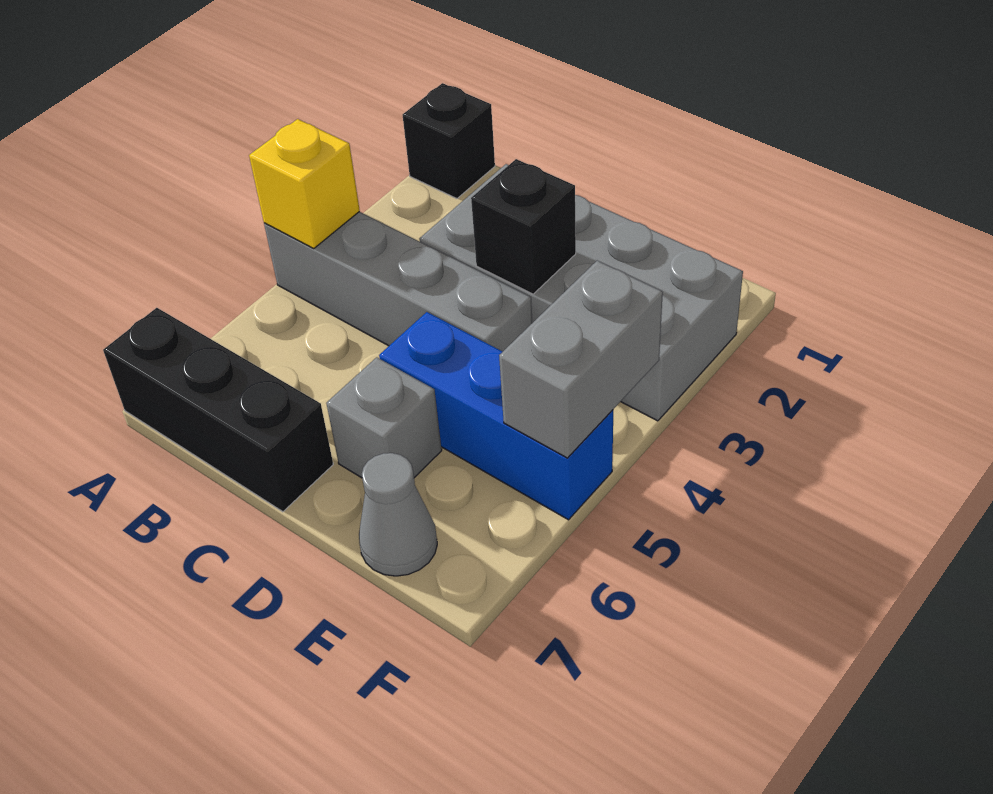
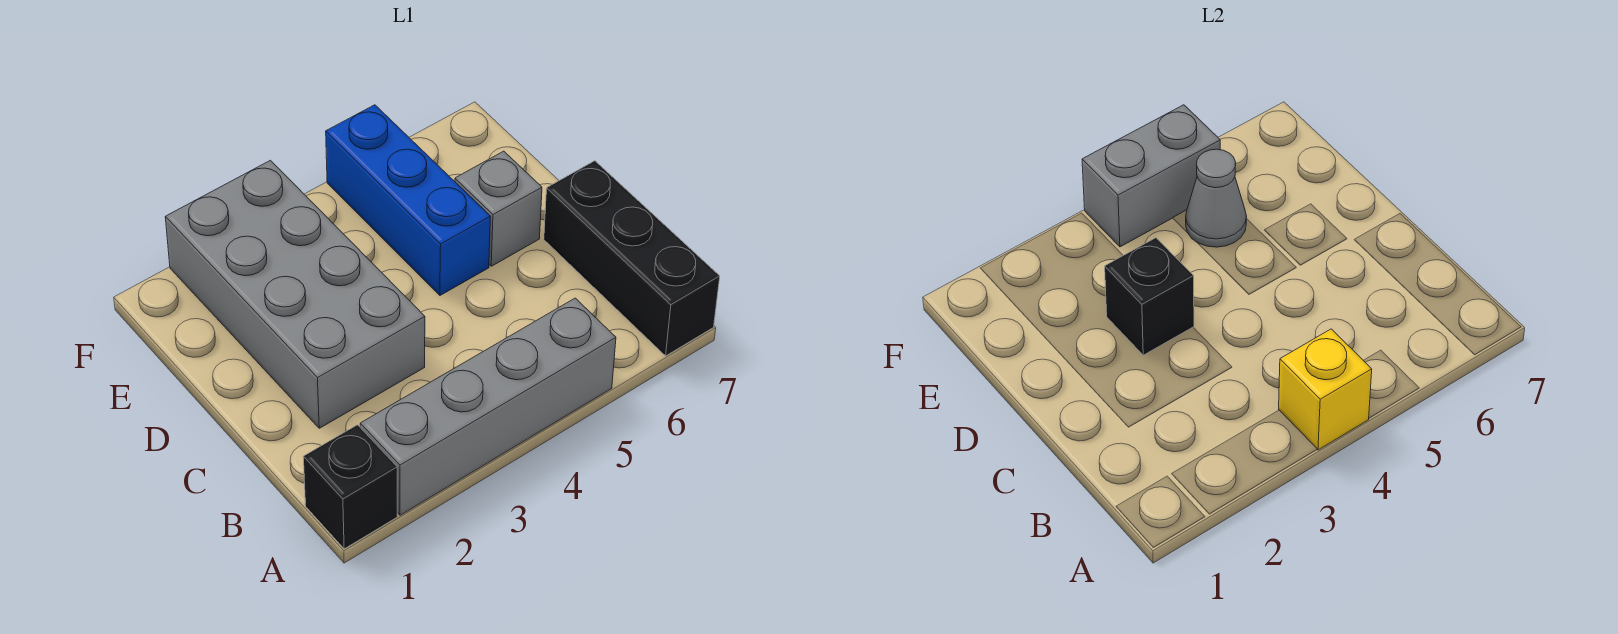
grey brick A4:D4 level 1 -> grey brick A2:A5 level 1
grey cone E7 level 1 -> grey cone E5 level 2

